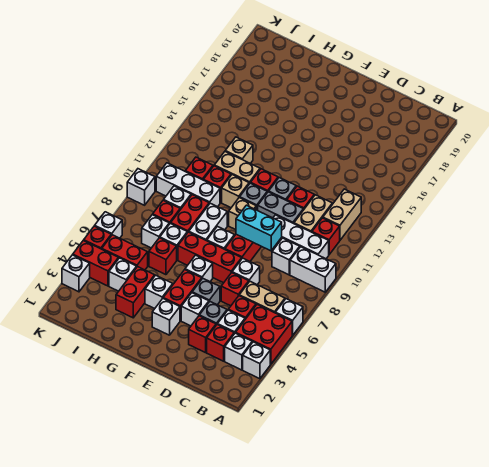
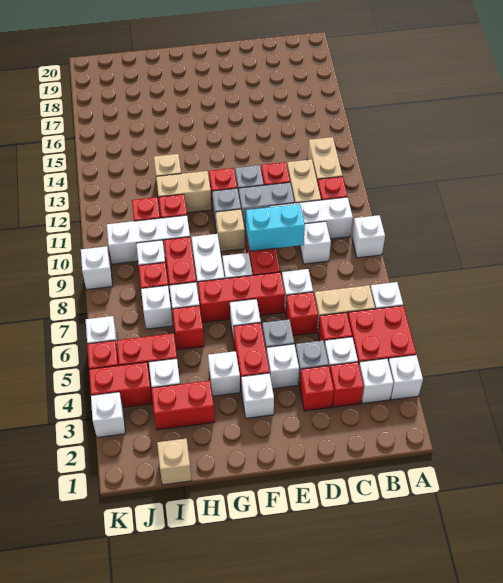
white brick A9:B9 level 1 -> white brick A9 level 1
tan brick G11 level 1 -> tan brick I1 level 1
red brick H3:H4 level 1 -> red brick H3:I3 level 1

